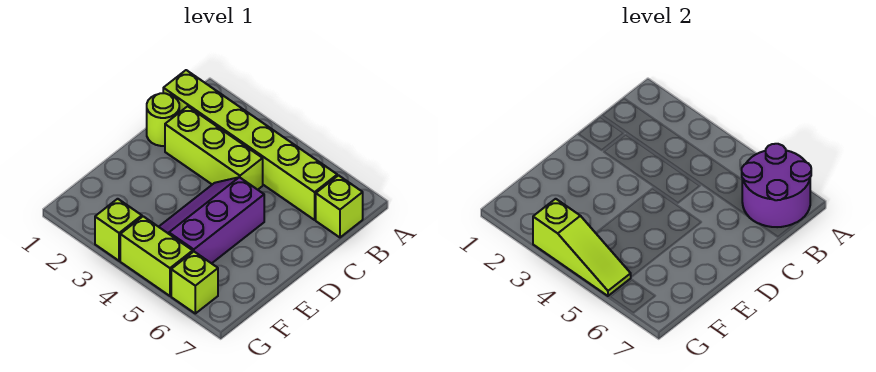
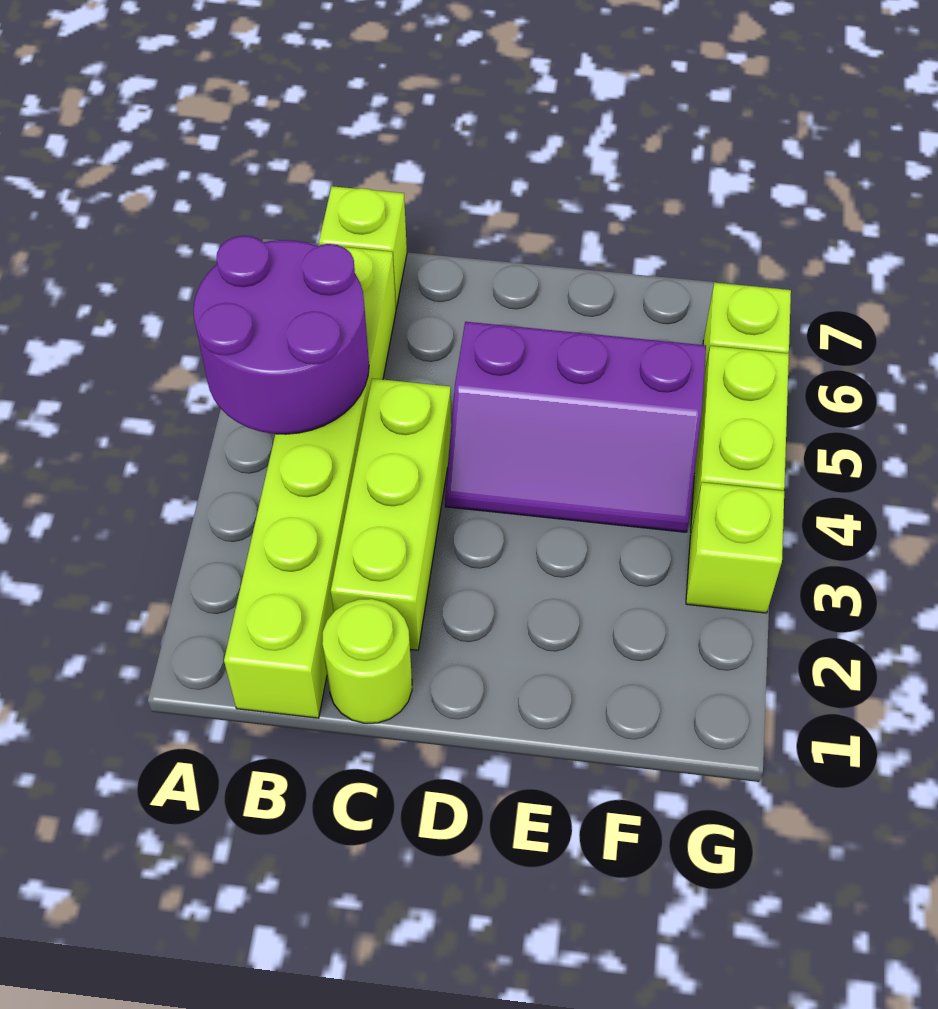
purple round brick A6:B7 level 2 -> purple round brick A4:B5 level 2
lime slope G3:G5 level 2 top 3 -> none

